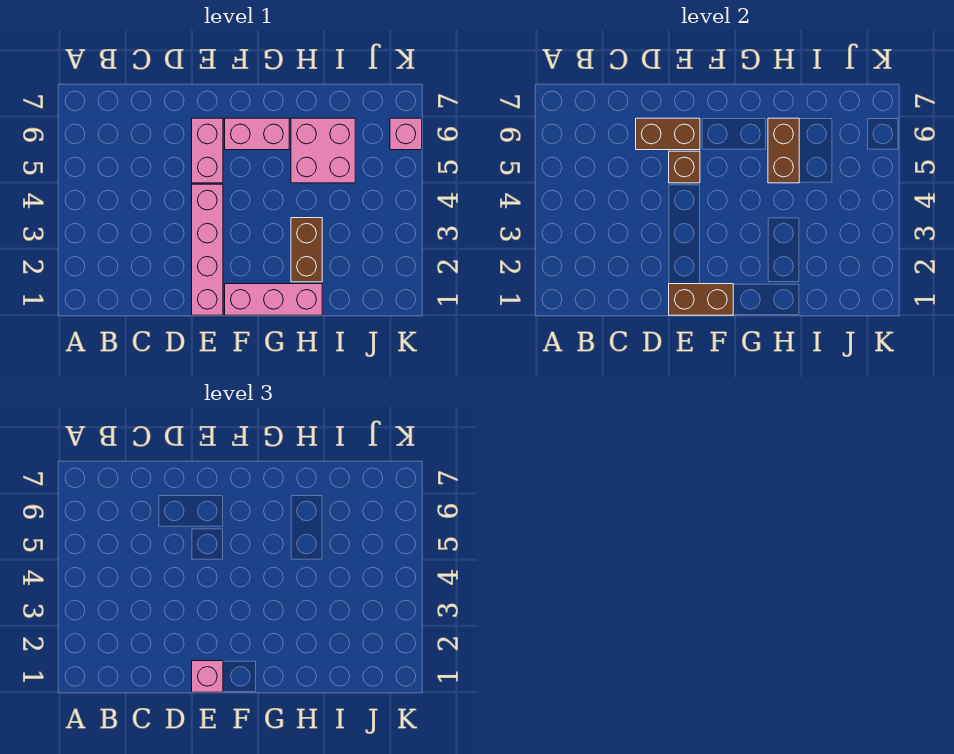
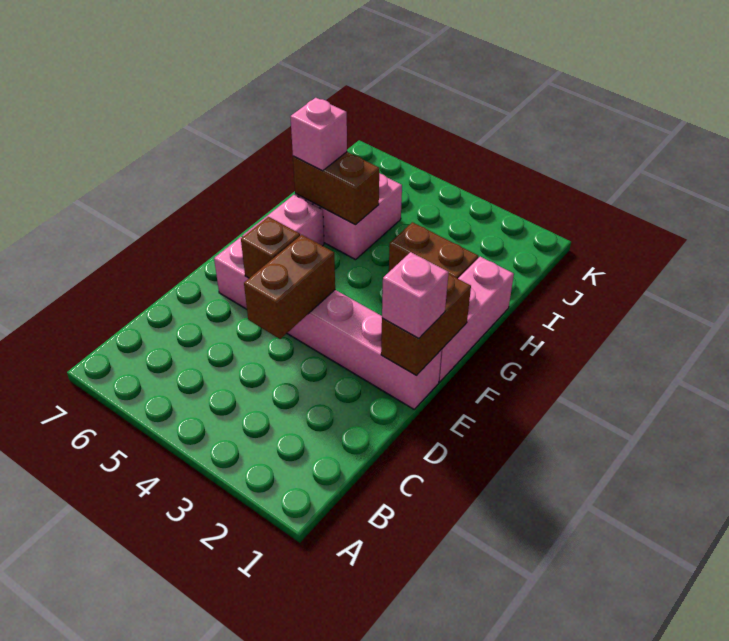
brown brick D6:E6 level 2 -> brown brick D4:E4 level 2
pink brick K6 level 1 -> pink brick H6 level 3

